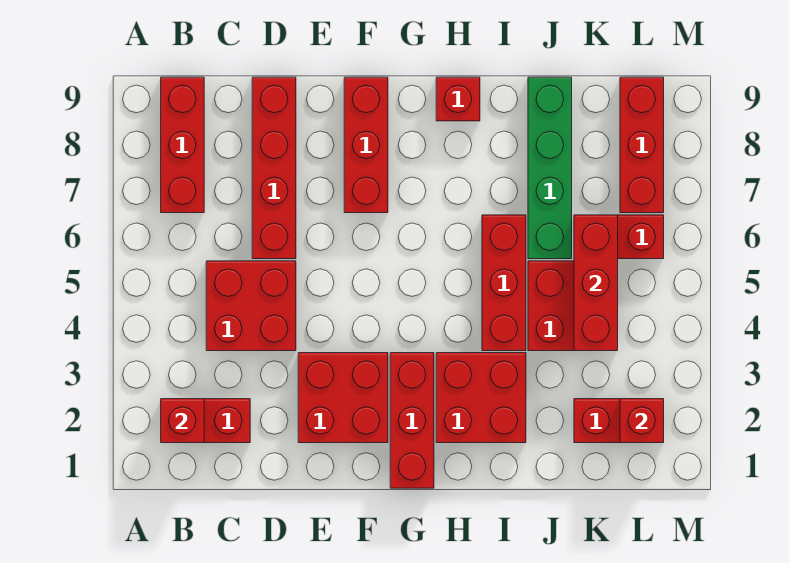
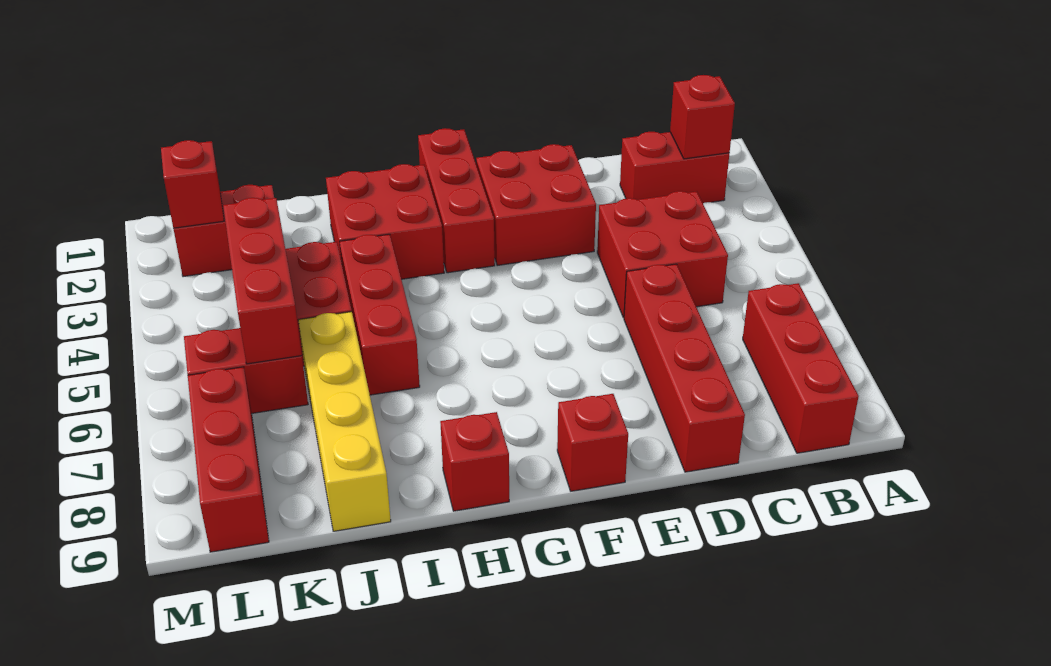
red brick F7:F9 level 1 -> red brick F9 level 1
green brick J6:J9 level 1 -> yellow brick J6:J9 level 1

